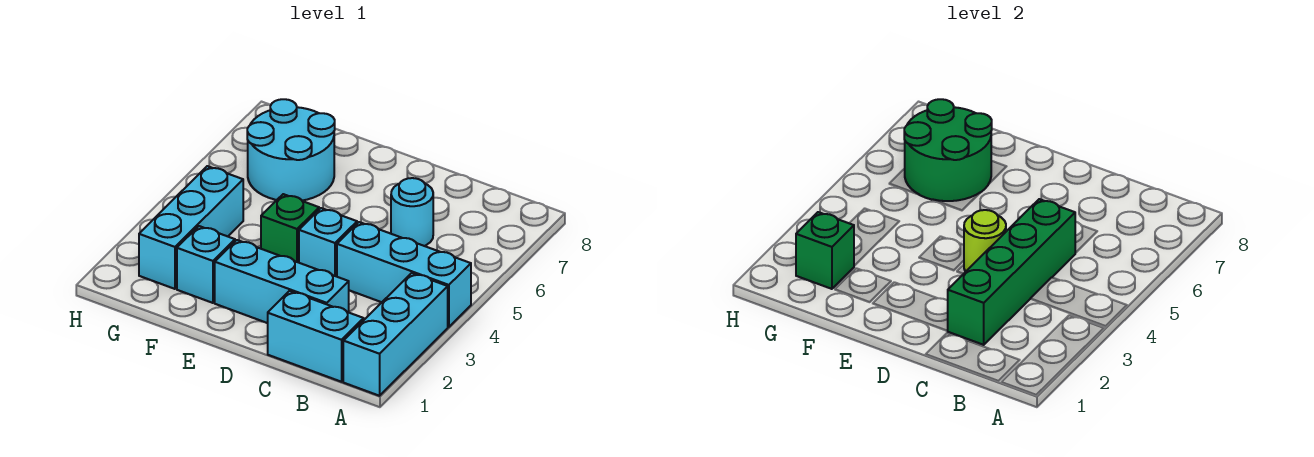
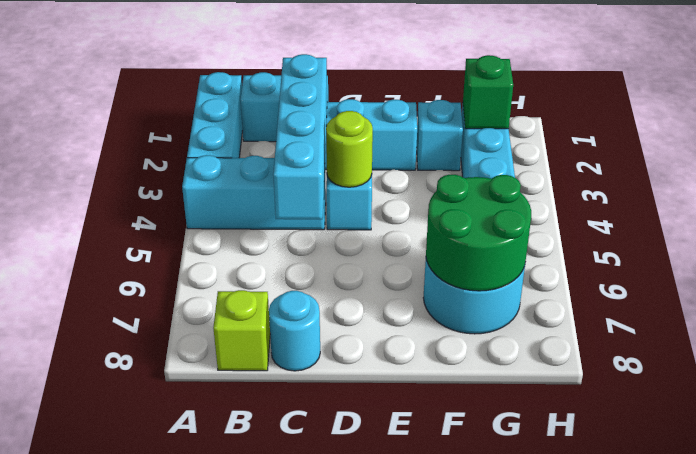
none -> lime brick B8 level 1
green brick C2:C5 level 2 -> cyan brick C2:C5 level 2
cyan round brick C6 level 1 -> cyan round brick C8 level 1
green brick E4 level 1 -> none

